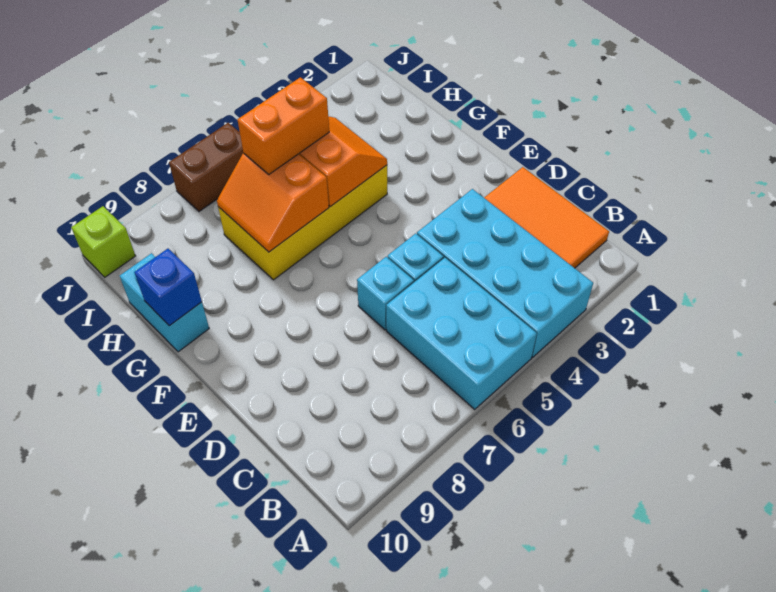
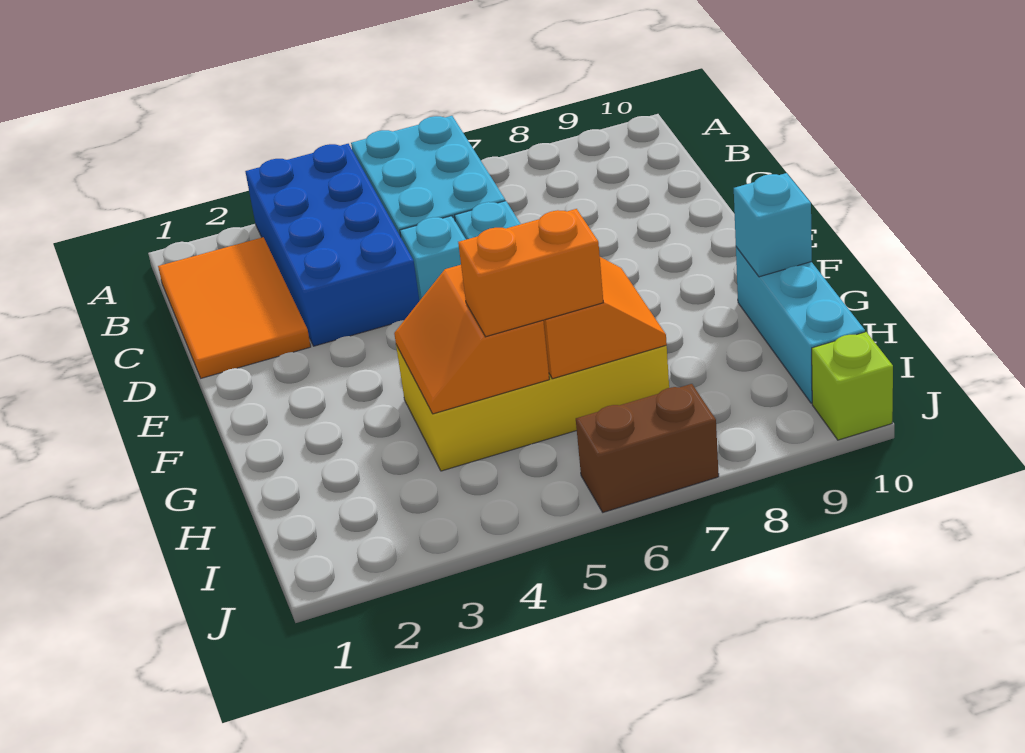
cyan brick A3:D4 level 1 -> blue brick A3:D4 level 1
cyan brick G10:H10 level 1 -> cyan brick G10:I10 level 1
blue brick G10 level 2 -> cyan brick G10 level 2

